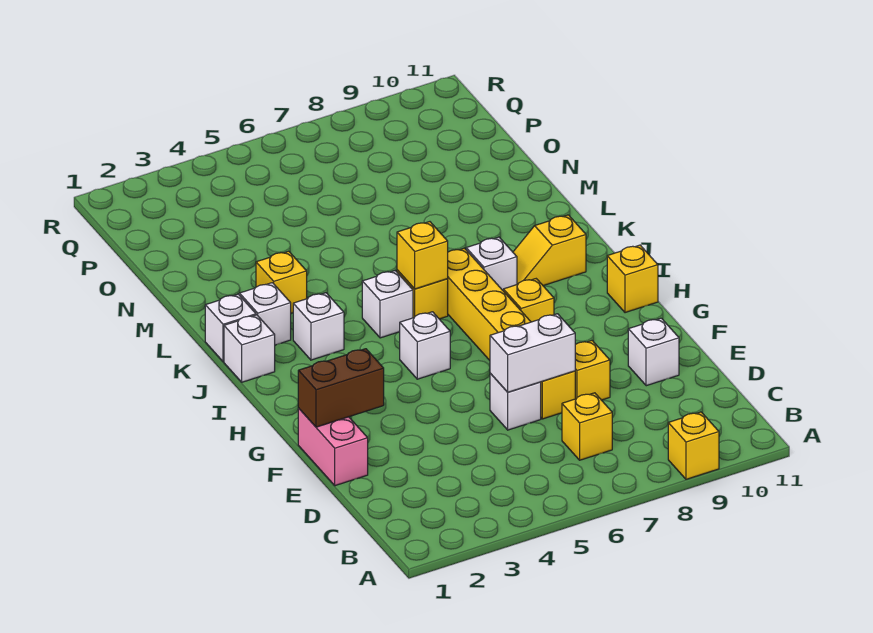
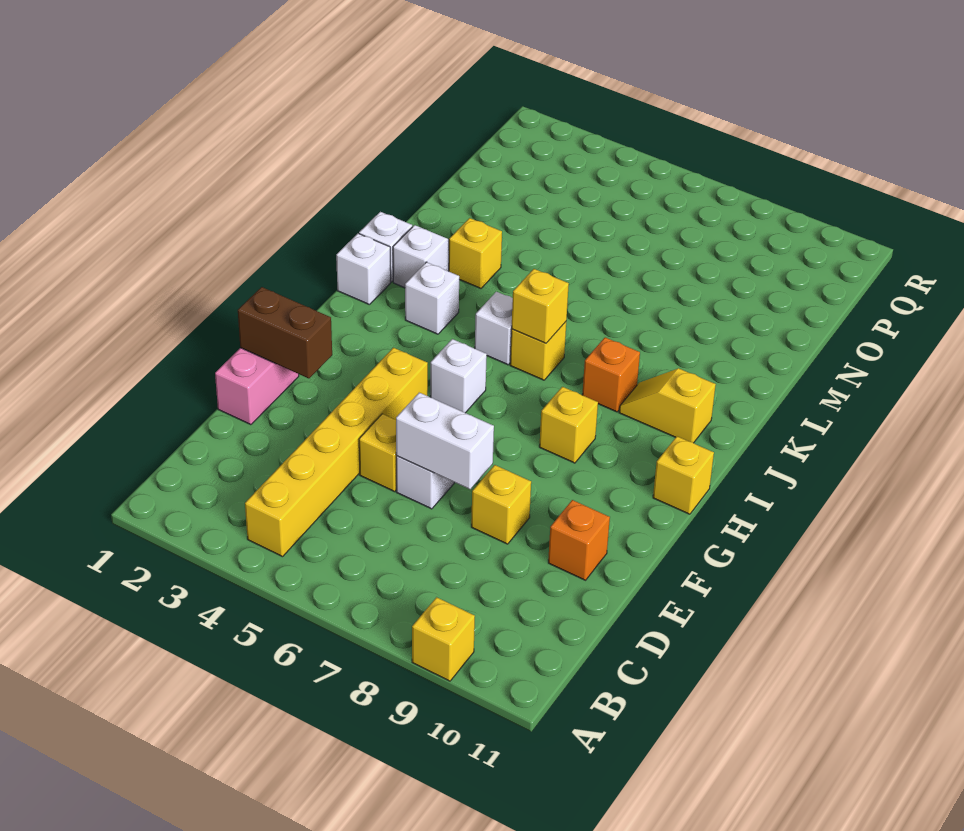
yellow brick C7 level 1 -> yellow brick E5 level 1
yellow brick E7:J7 level 1 -> yellow brick B4:G4 level 1
white brick E10 level 1 -> orange brick E10 level 1
white brick J8 level 1 -> orange brick J8 level 1

